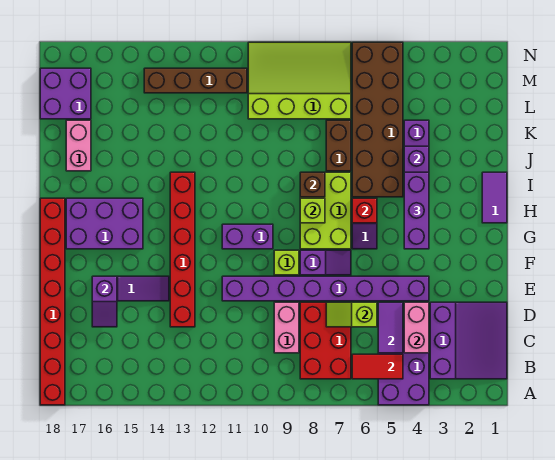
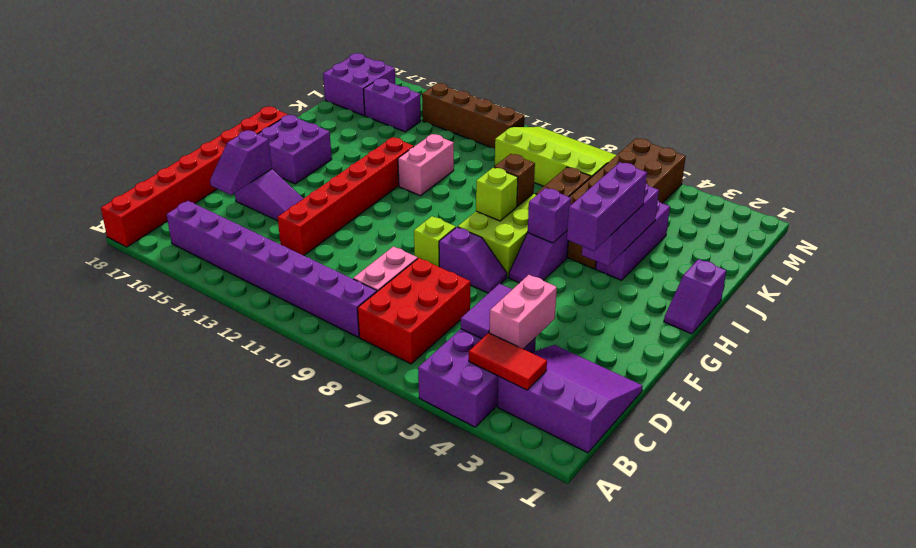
purple slope B1:D3 level 1 top 3 -> purple slope B1:D3 level 1 top B
red tile B5:B6 level 2 -> red tile B3:B4 level 2
lime slope D6:D7 level 2 top 6 -> none
purple brick E4:E11 level 1 -> purple brick B9:B16 level 1
purple brick G10:G11 level 1 -> purple brick L15:L16 level 1
purple brick G15:H17 level 1 -> purple brick G16:H17 level 1
purple tile H1:I1 level 1 -> purple slope H1:I1 level 1 top I
red brick H6 level 2 -> purple brick H6 level 2
pink brick J17:K17 level 1 -> pink brick I12:J12 level 1

